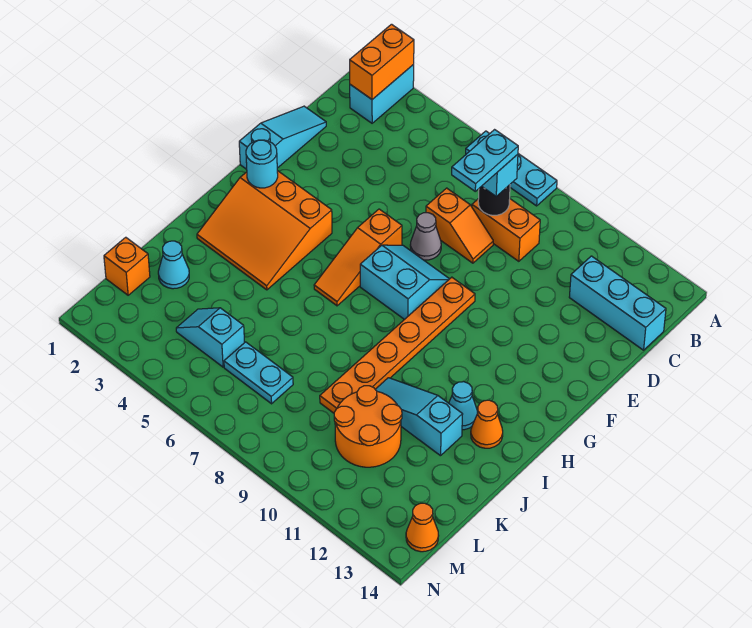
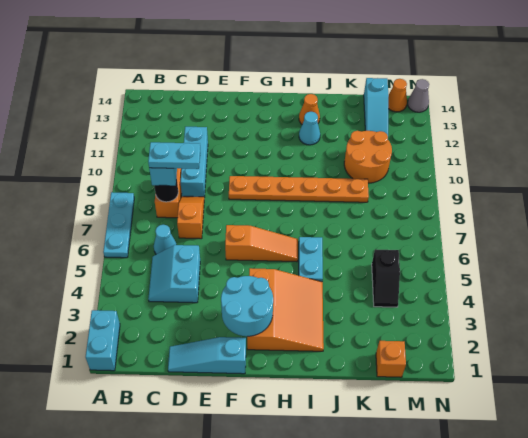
cyan brick A2:B2 level 1 -> cyan brick A1:A2 level 1
orange brick A2:B2 level 2 -> none
cyan brick C12:C14 level 1 -> cyan brick D9:D11 level 1
grey cone E7 level 1 -> grey cone N14 level 1
cyan slope F7:G8 level 1 top G -> cyan slope C4:D5 level 1 top D
cyan round brick G2 level 2 -> cyan round brick F2:G3 level 2
cyan slope J10:J12 level 1 top 12 -> cyan slope L12:L14 level 1 top 14
cyan cone K2 level 1 -> cyan cone C6 level 1
cyan slope L4:L5 level 1 top 5 -> black slope L4:L5 level 1 top 5
cyan plate L6:L7 level 1 -> cyan plate I5:I6 level 1

